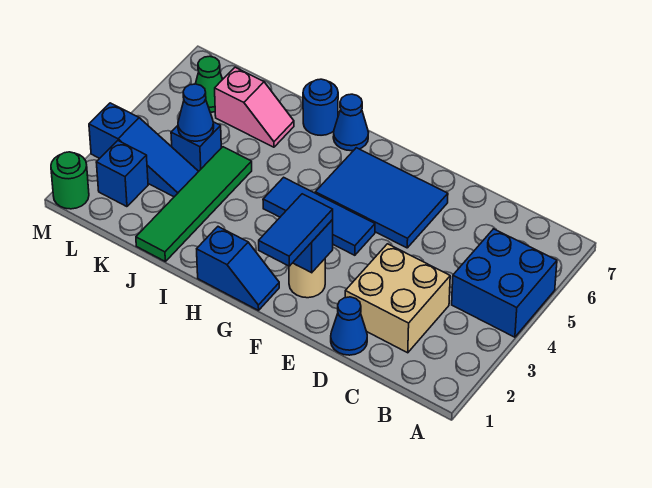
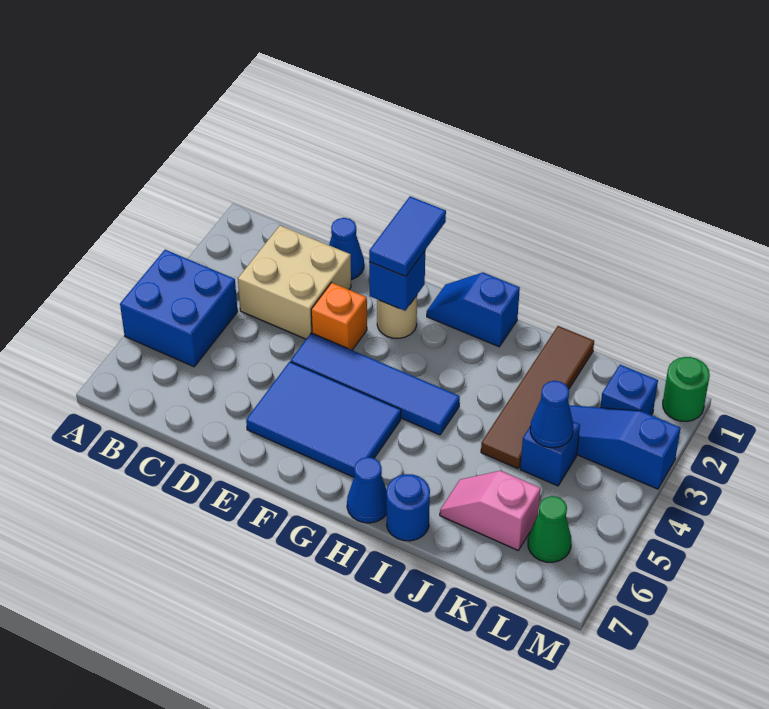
none -> orange brick E3 level 1
blue tile F4:H4 level 1 -> blue tile E4:H4 level 1
green tile J1:J4 level 1 -> brown tile J1:J4 level 1

